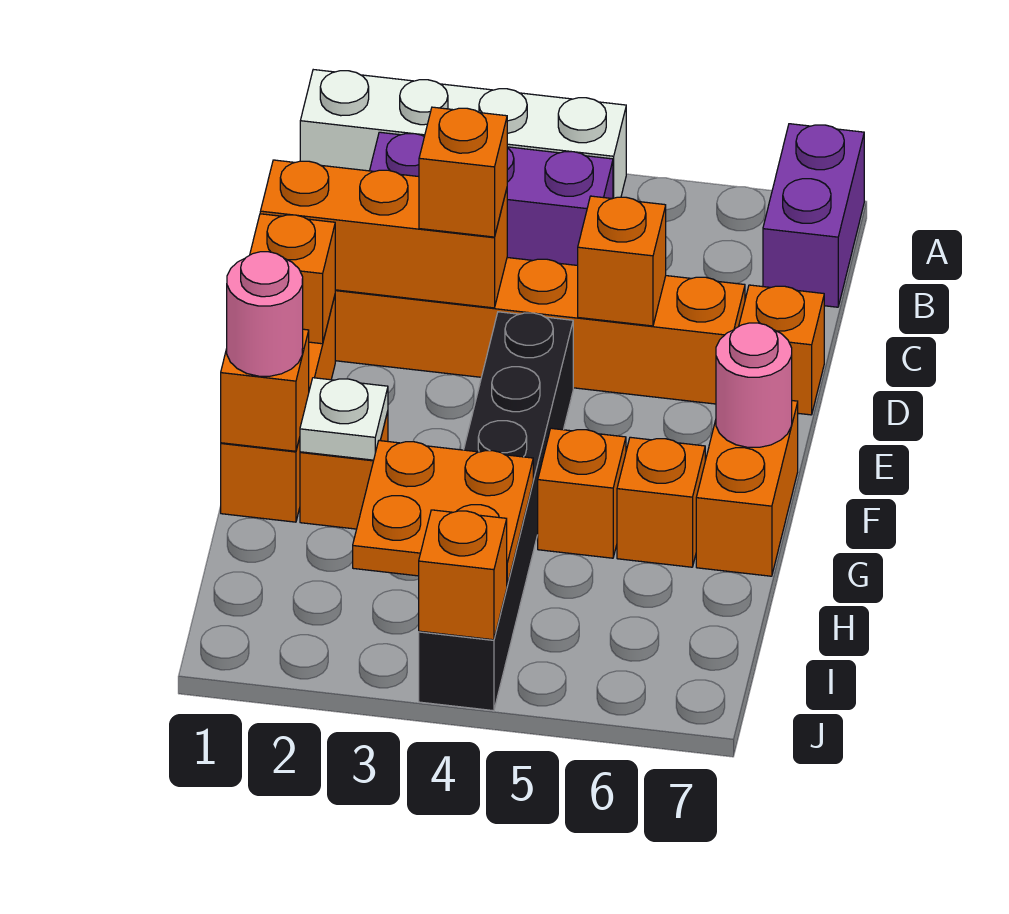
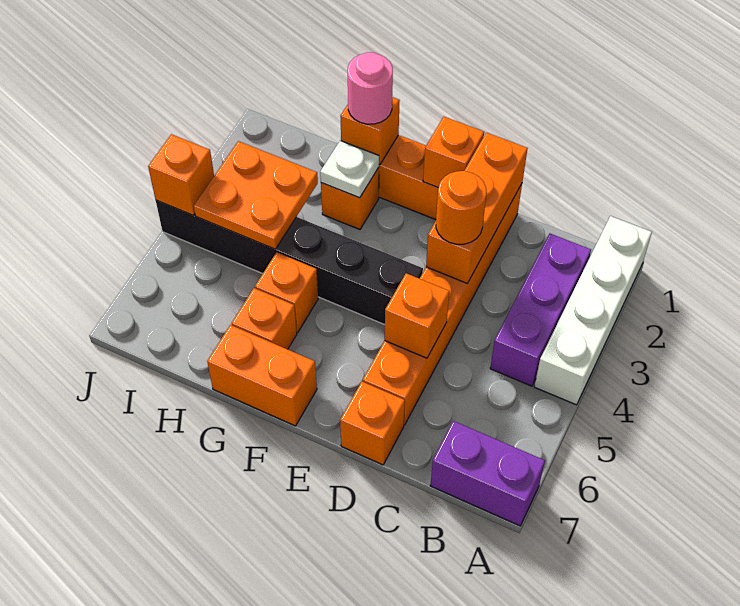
orange brick D3 level 3 -> orange round brick D3 level 3
pink round brick F7 level 2 -> none

